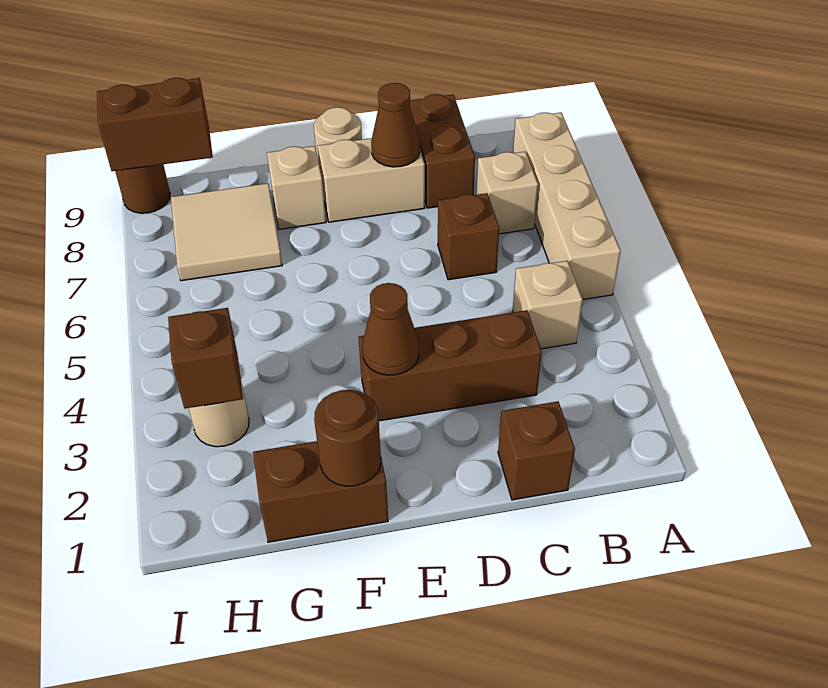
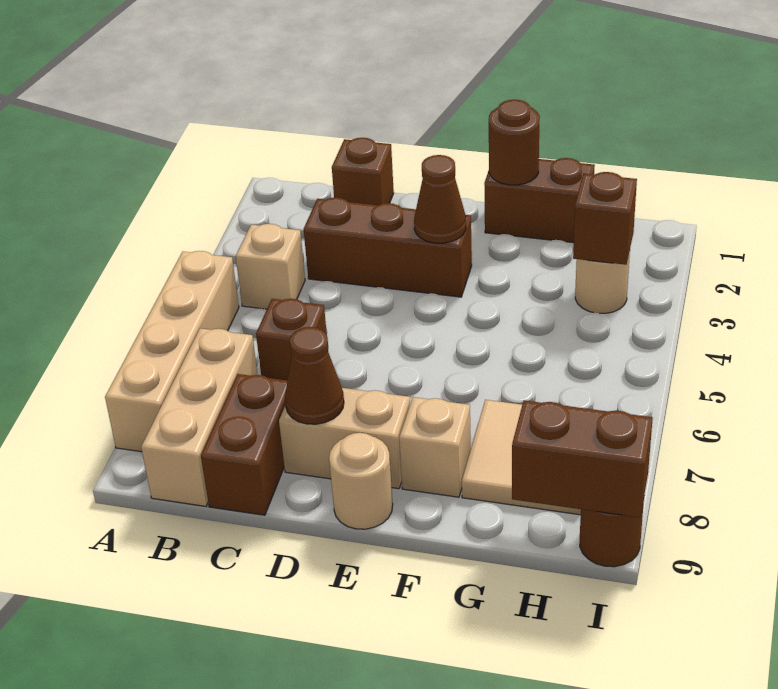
tan brick B7 level 1 -> tan brick B7:B9 level 1

